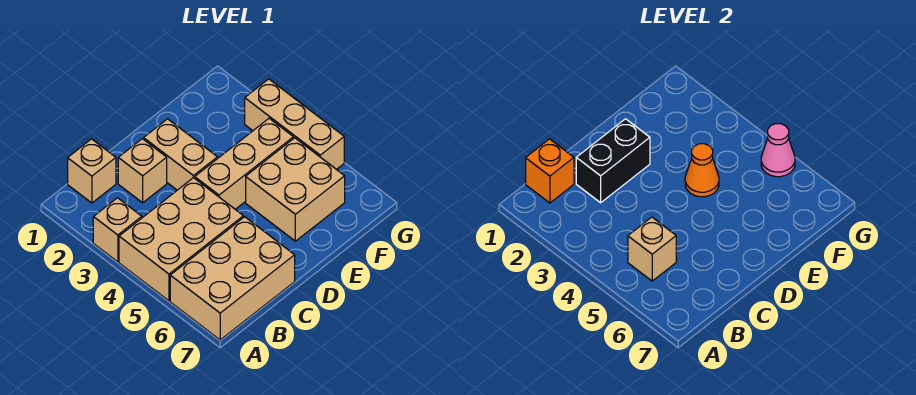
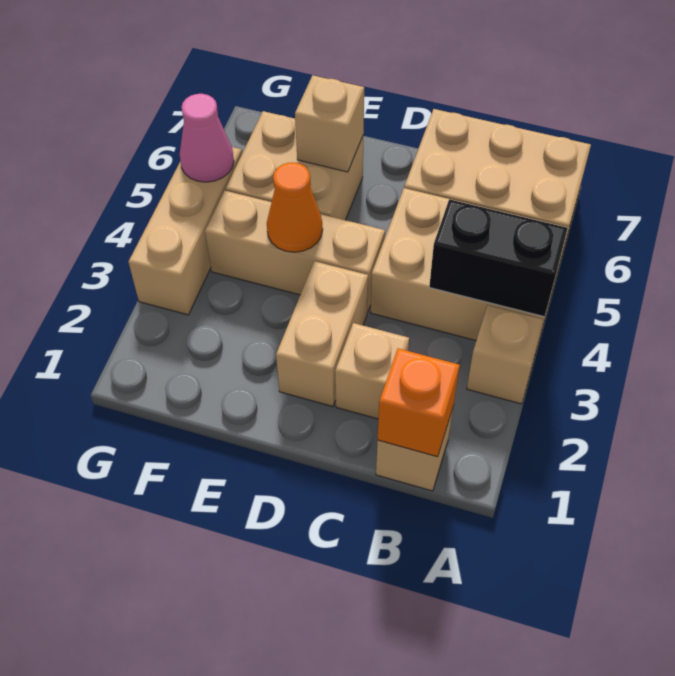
tan brick B5 level 2 -> tan brick E6 level 2
black brick C2:D2 level 2 -> black brick A4:B4 level 2

